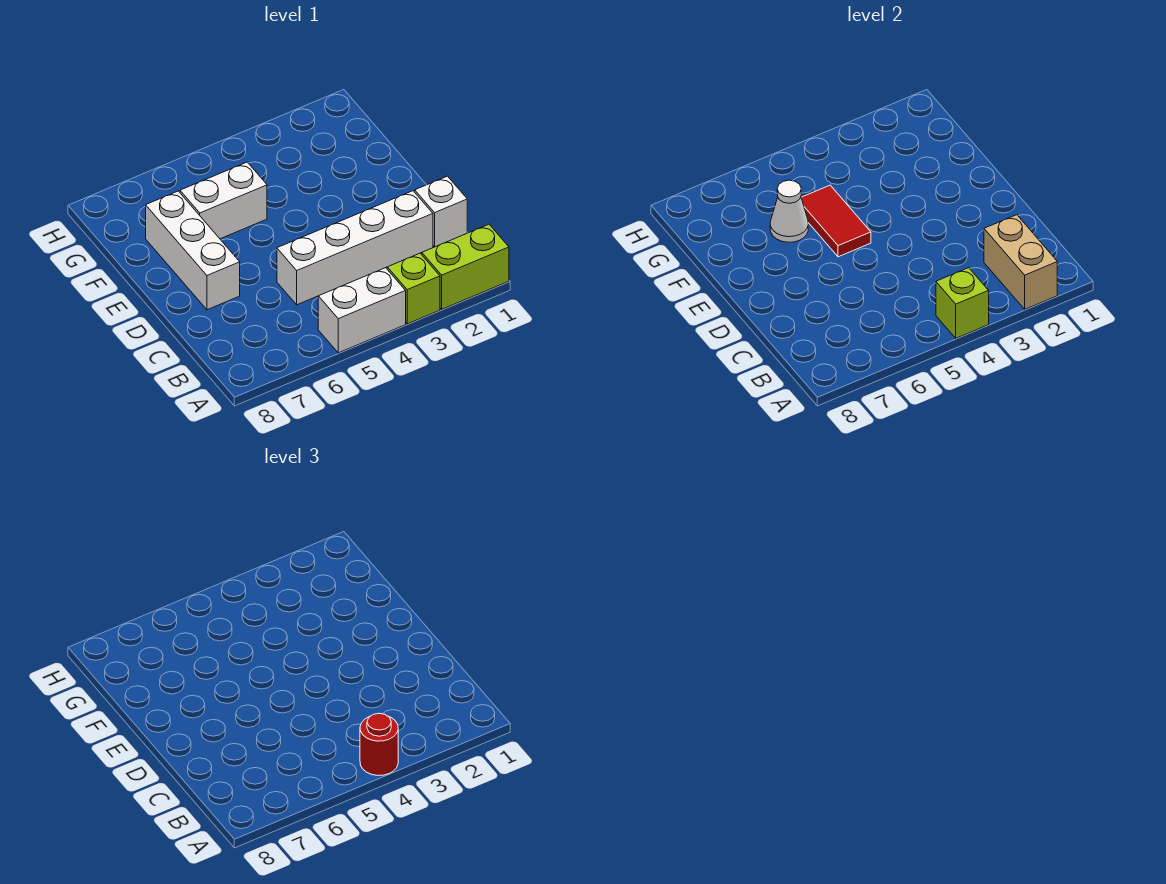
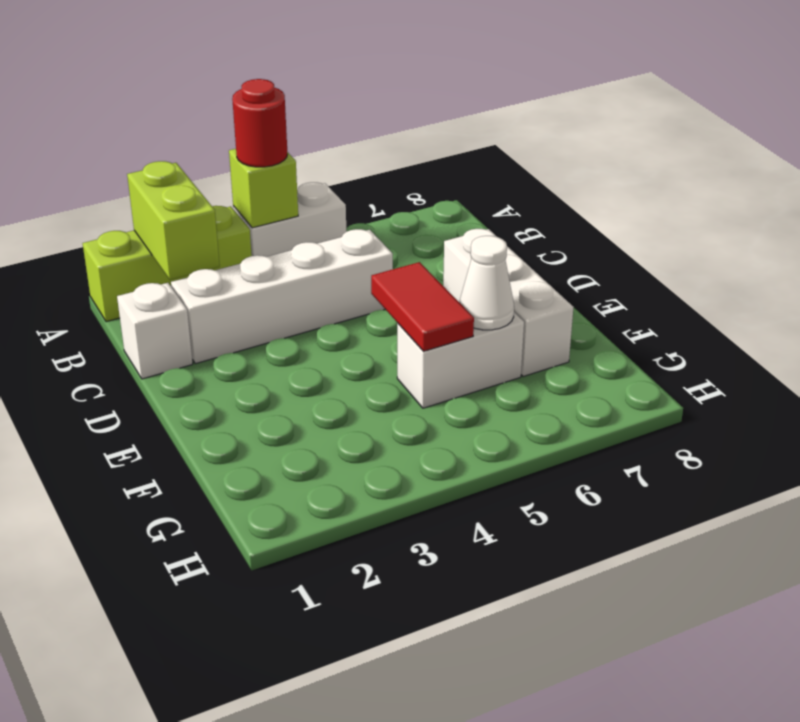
tan brick A2:B2 level 2 -> lime brick A2:B2 level 2

